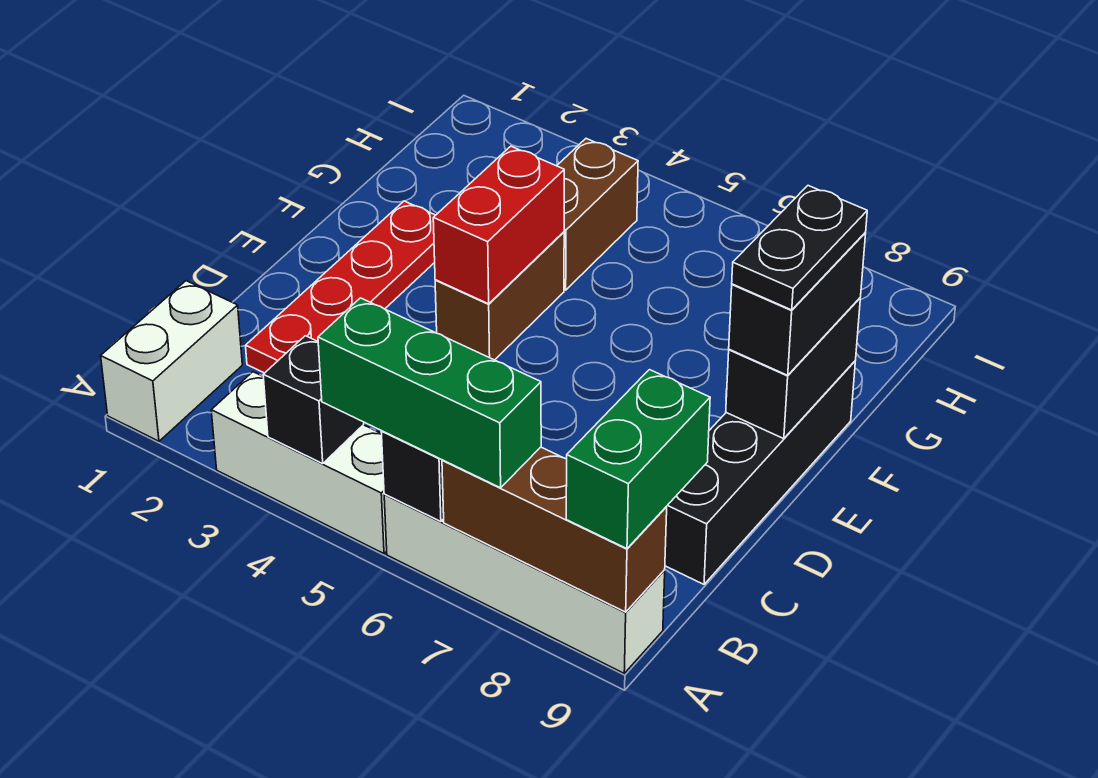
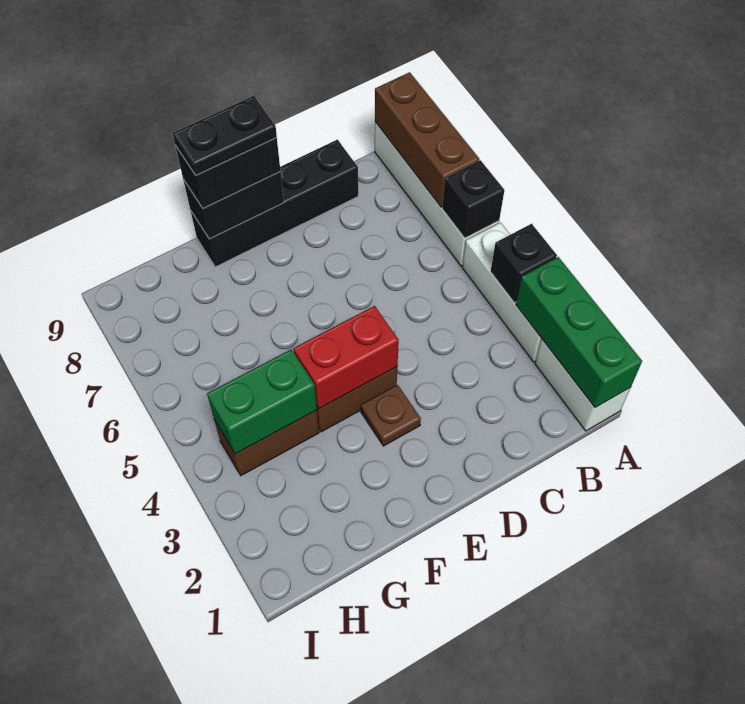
white brick A1:B1 level 1 -> white brick A1:A2 level 1
green brick A5:A7 level 3 -> green brick A1:A3 level 2
green brick A9:B9 level 3 -> green brick G4:H4 level 2
red plate C2:F2 level 1 -> none
none -> brown plate E3 level 1

